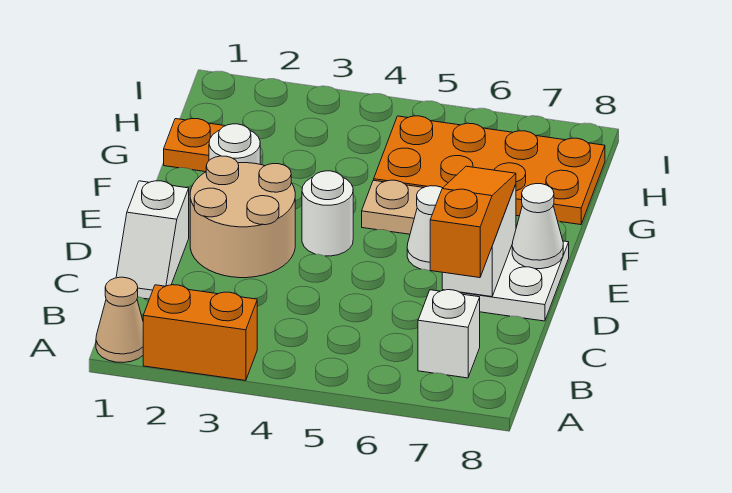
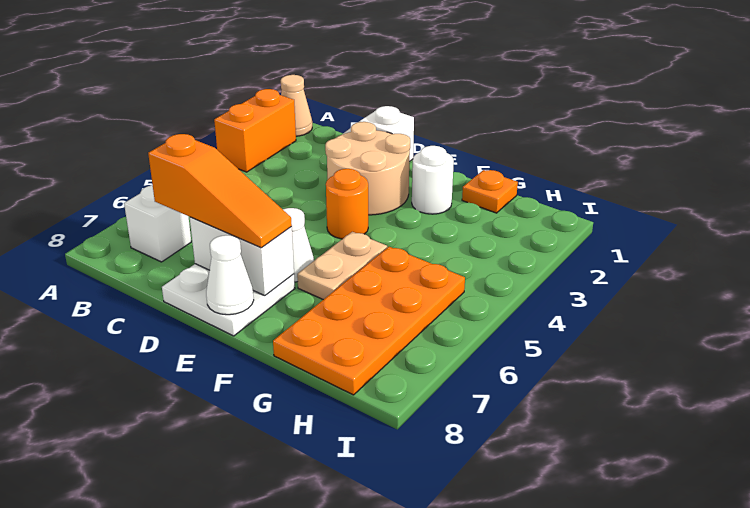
white round brick E4 level 1 -> orange round brick E4 level 1

